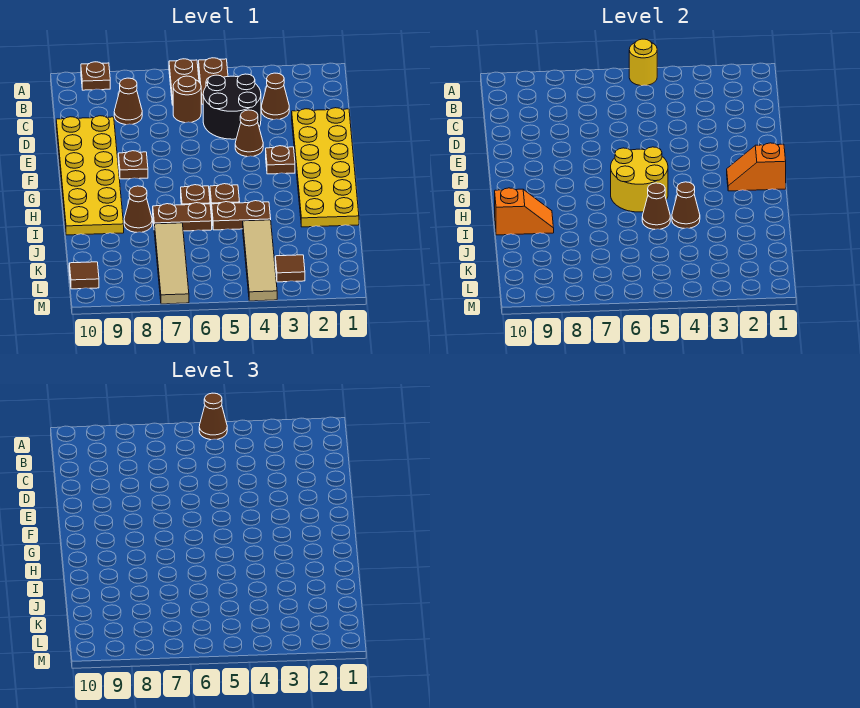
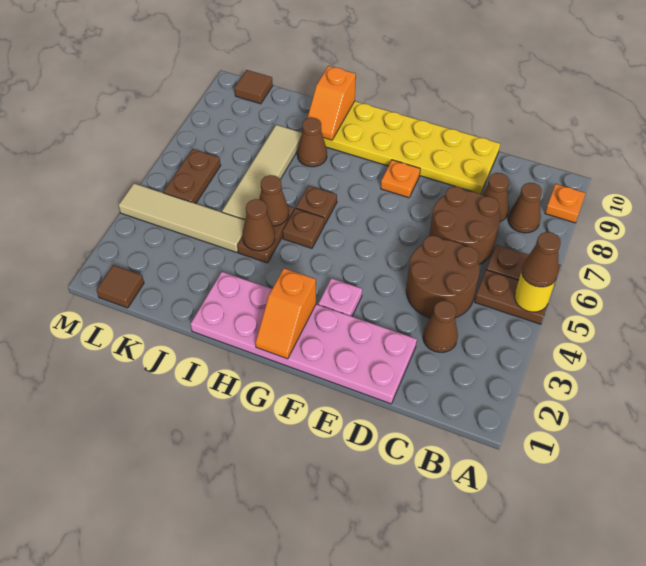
brown plate A9 level 1 -> orange plate A9 level 1
black round brick C4:D5 level 1 -> brown round brick C4:D5 level 1
brown round brick C6 level 1 -> brown round brick C6:D7 level 1
yellow plate D1:I2 level 1 -> pink plate D1:I2 level 1
brown cone E4 level 1 -> brown cone B8 level 1
brown plate F3 level 1 -> pink plate F3 level 1
brown plate F8 level 1 -> orange plate F8 level 1
orange slope G1:G2 level 2 top 1 -> orange slope G1:G2 level 2 top 2
yellow round brick G5:H6 level 2 -> none
brown plate I6:I7 level 1 -> brown plate L5:L6 level 1
tan tile J7:M7 level 1 -> tan tile J5:J8 level 1
brown tile L3 level 1 -> brown tile L1 level 1

